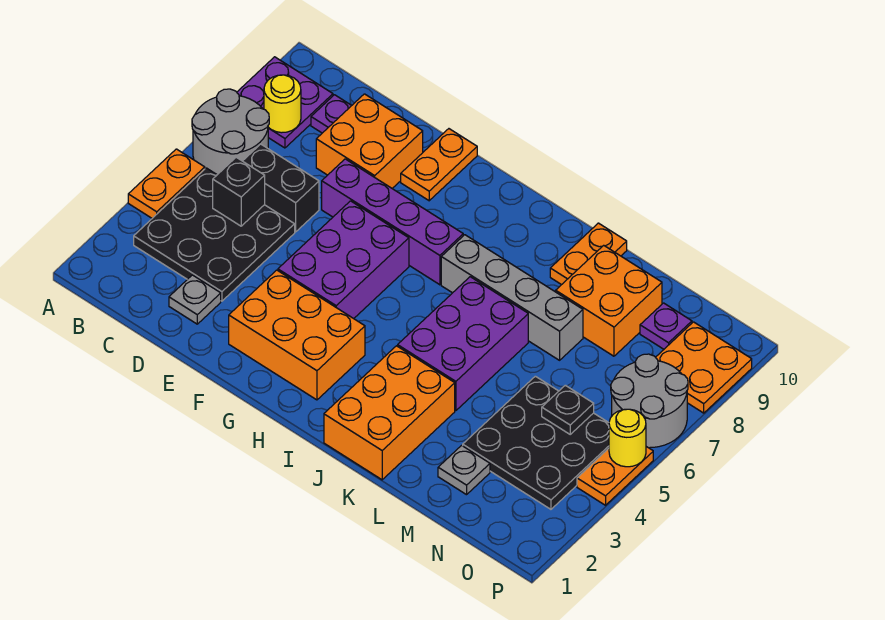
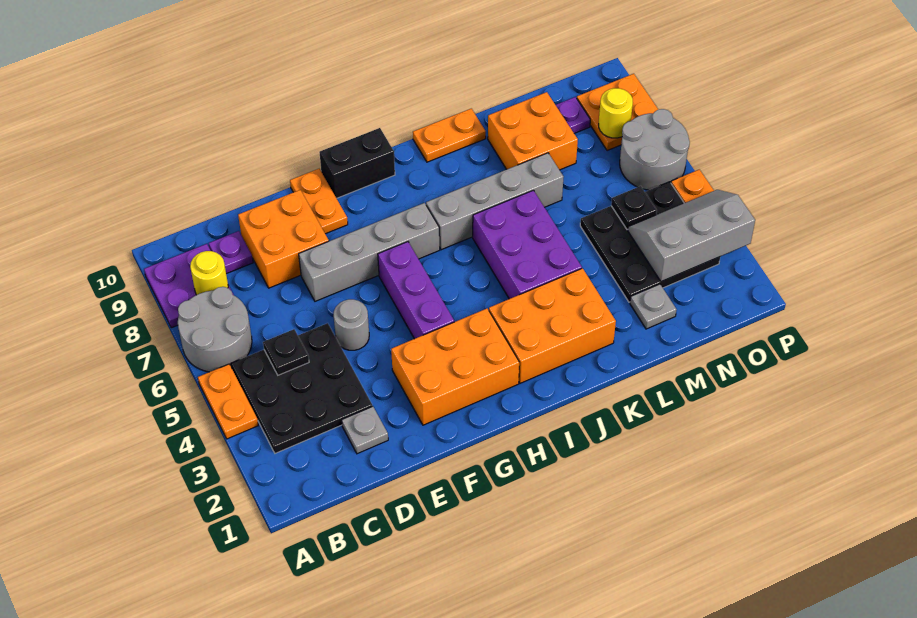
black brick C5 level 2 -> black plate C5 level 2
black brick C6:D6 level 1 -> black brick G10:H10 level 1
none -> grey round brick E5 level 1
purple brick E7:H7 level 1 -> grey brick E7:H7 level 1
purple brick F4:G6 level 1 -> purple brick G4:G6 level 1
orange brick J1:K3 level 1 -> orange brick I2:K3 level 1
orange plate K9:K10 level 1 -> orange plate J10:K10 level 1
none -> grey slope N3:P4 level 2 top 3
yellow round brick P5 level 2 -> yellow round brick O8 level 2

